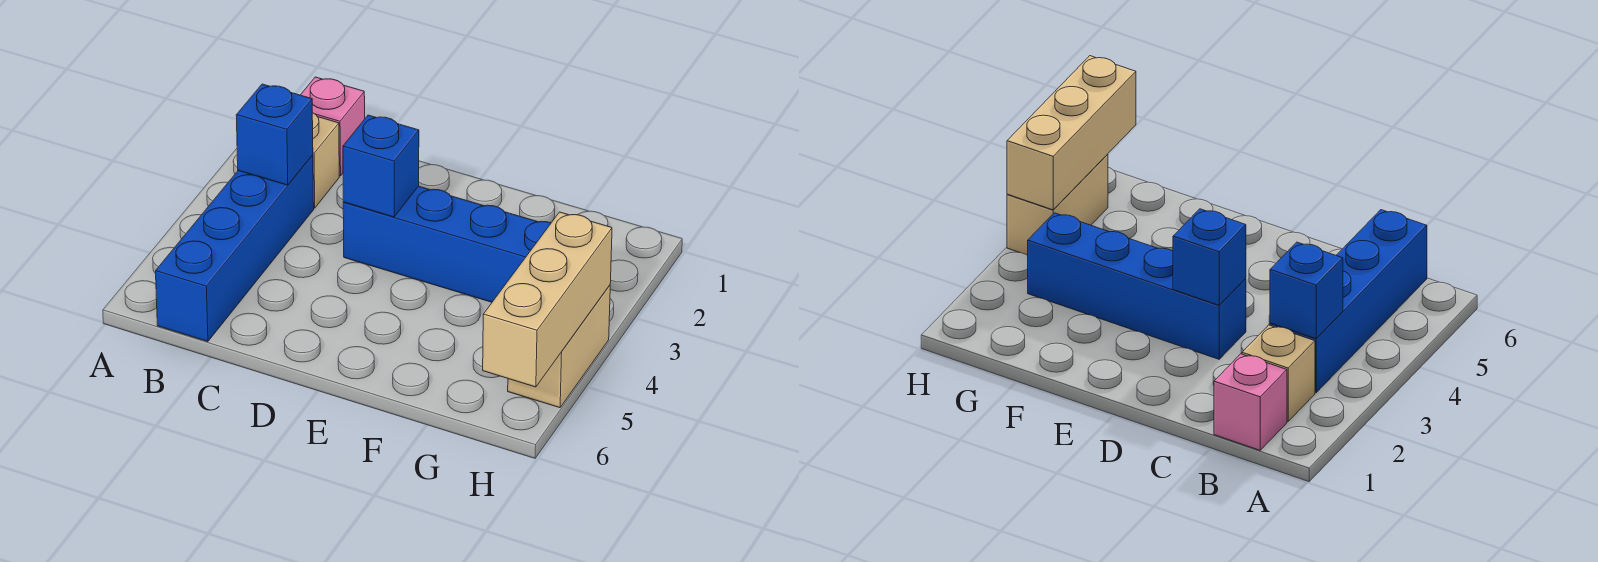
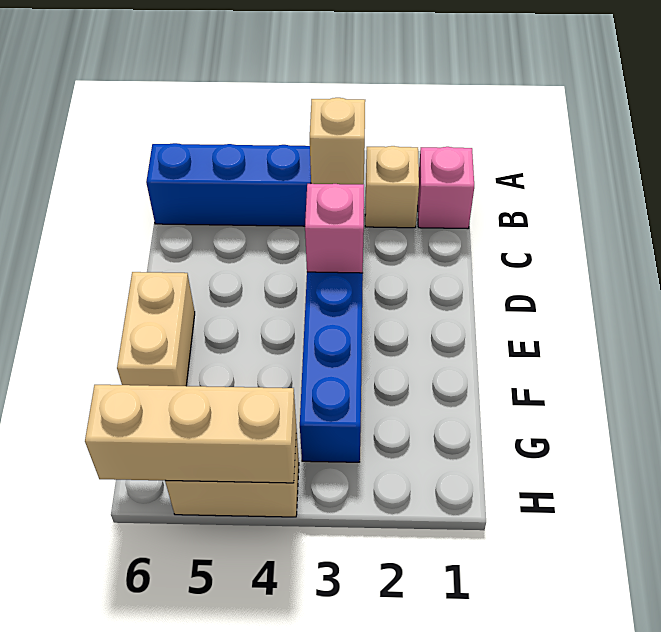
blue brick B3 level 2 -> tan brick B3 level 2
blue brick D3 level 2 -> pink brick D3 level 2
none -> tan brick E6:F6 level 1

